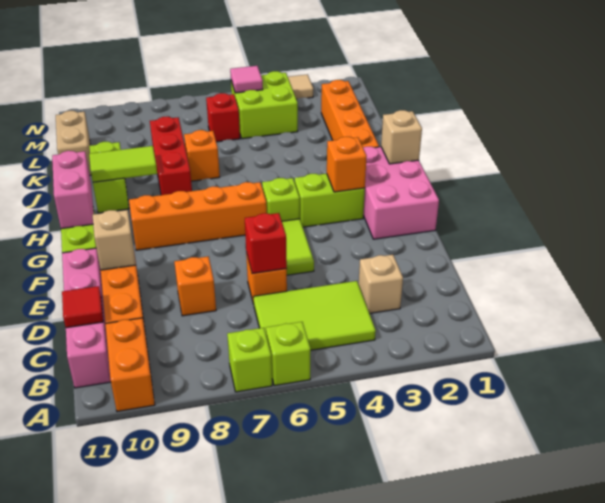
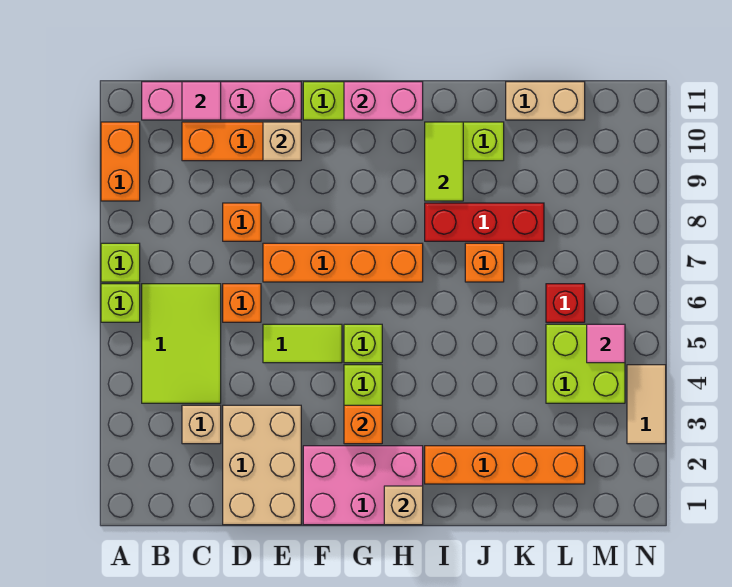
orange brick A10:B10 level 1 -> orange brick A9:A10 level 1
red tile C11 level 2 -> pink tile C11 level 2
none -> tan brick D1:E3 level 1
red brick D6 level 2 -> none
orange brick G6:G9 level 1 -> orange brick E7:H7 level 1

